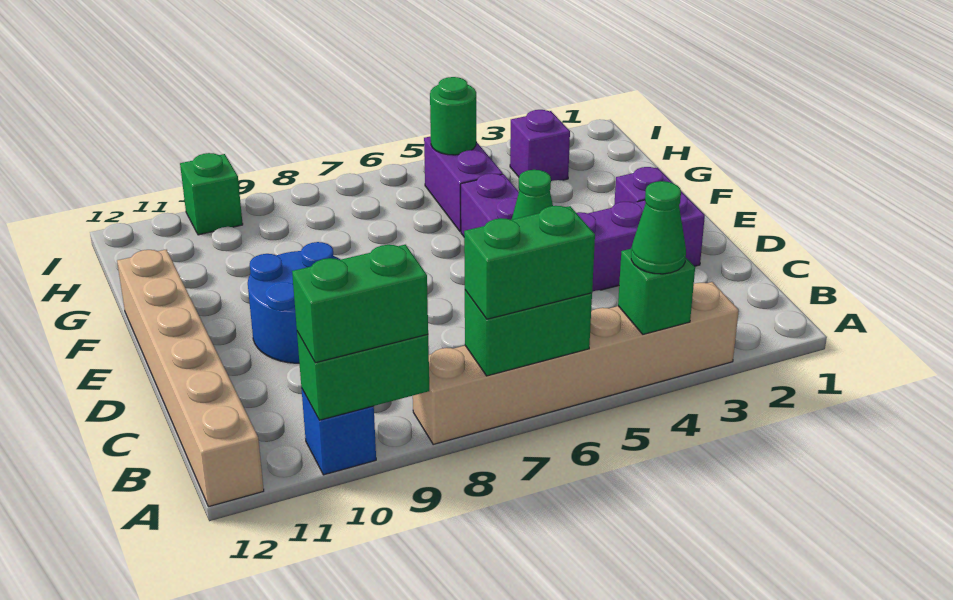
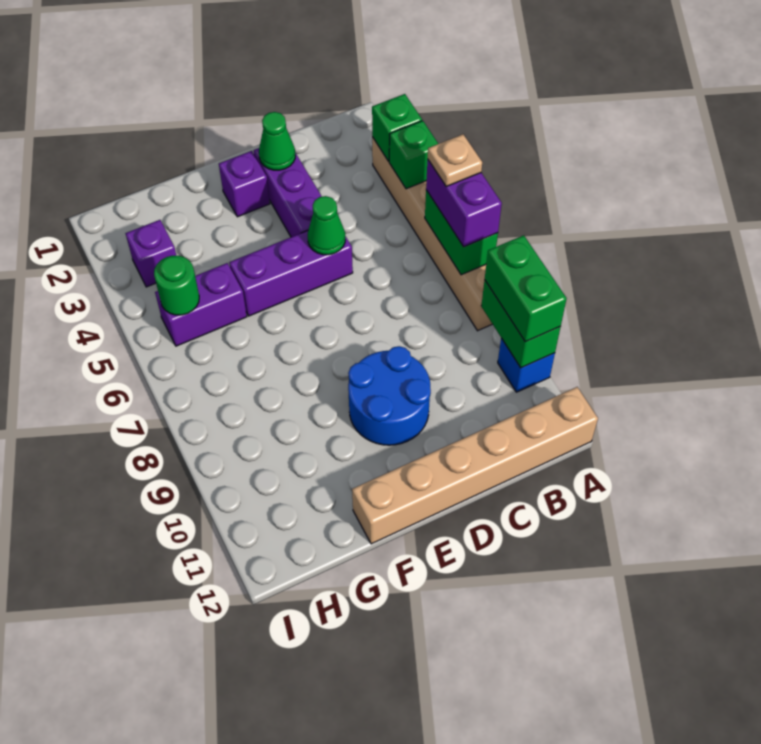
green cone A4 level 3 -> green cone D2 level 2
green brick A6:A7 level 3 -> purple brick A6:A7 level 3
none -> tan plate A6 level 4
green brick I10 level 1 -> green brick A3 level 2

